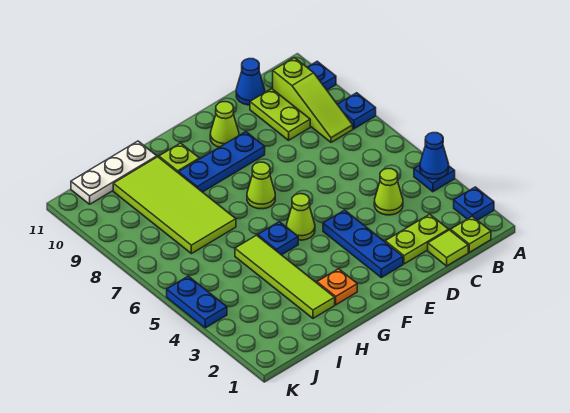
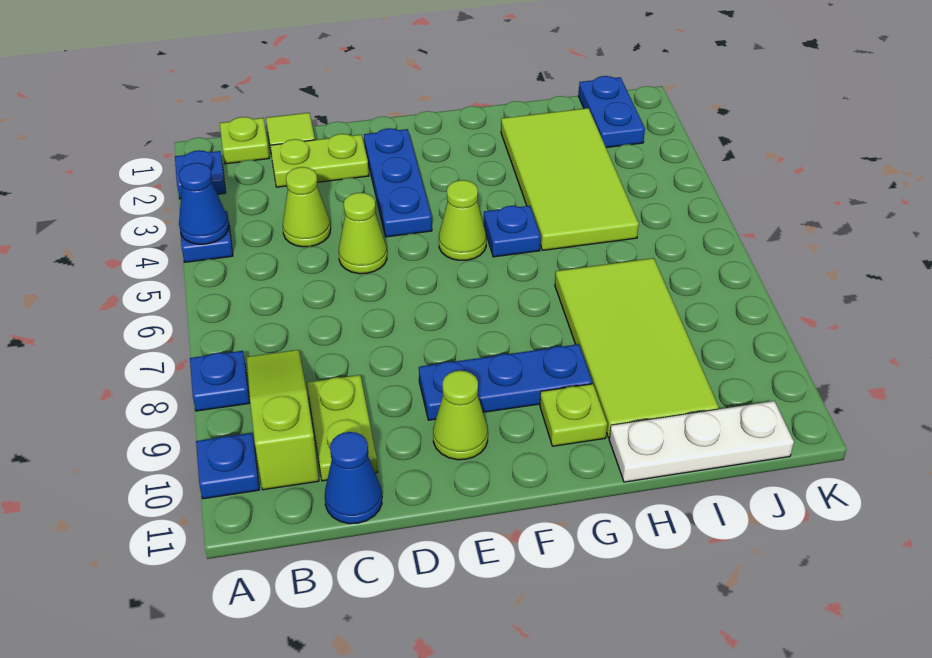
lime cone F7 level 1 -> lime cone D5 level 1
orange plate G2 level 1 -> none
lime tile H2:H5 level 1 -> lime tile H2:I5 level 1
blue plate K4:K5 level 1 -> blue plate J1:J2 level 1

